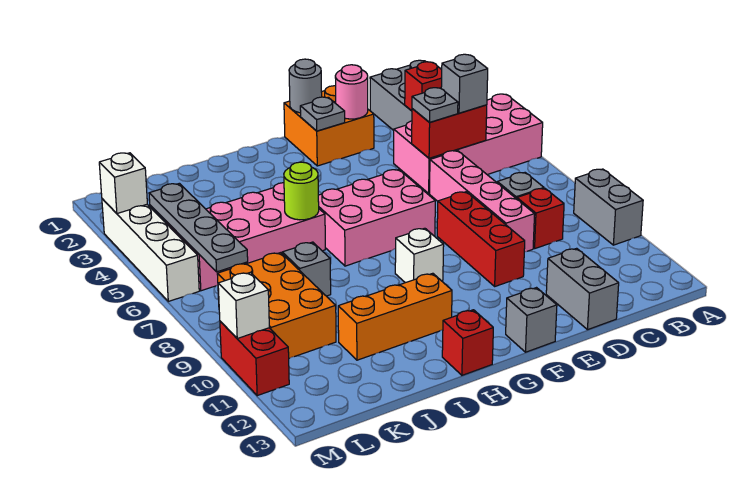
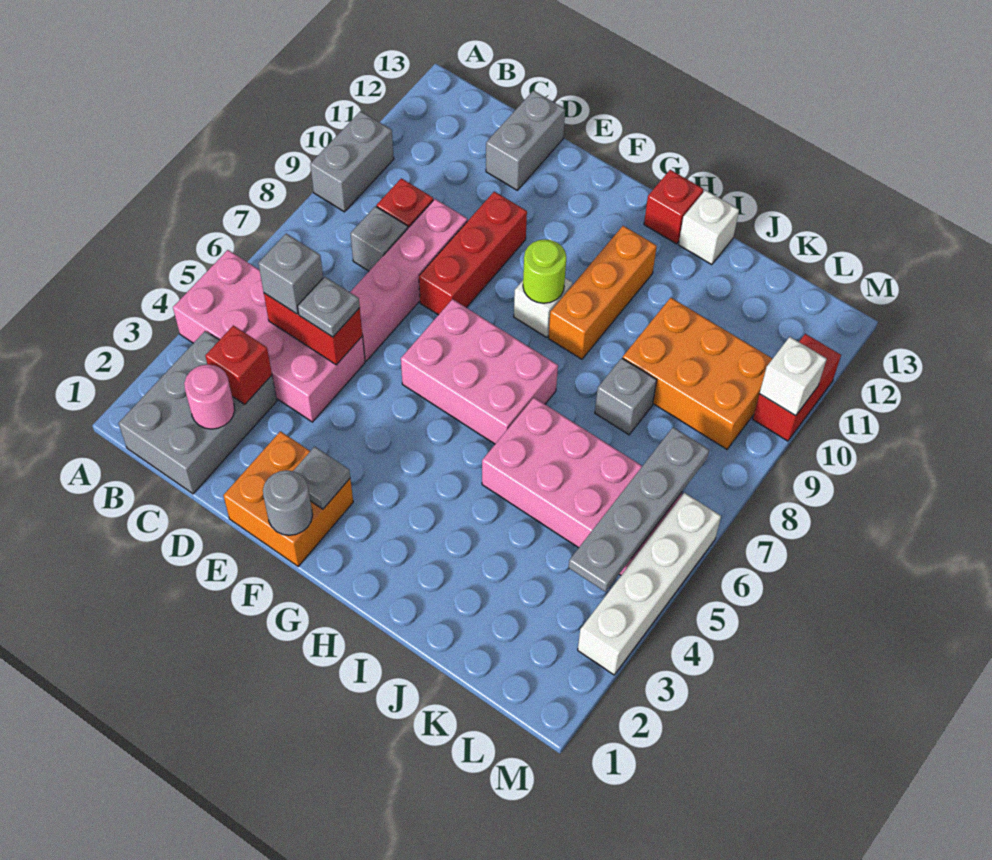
pink round brick E2 level 2 -> pink round brick C2 level 2
grey brick F13 level 1 -> none
orange brick H11:J11 level 1 -> orange brick H9:H11 level 1
lime round brick I6 level 2 -> lime round brick G9 level 2
orange brick K8:L10 level 1 -> orange brick J9:L10 level 1
white brick M3 level 2 -> white brick I13 level 1

